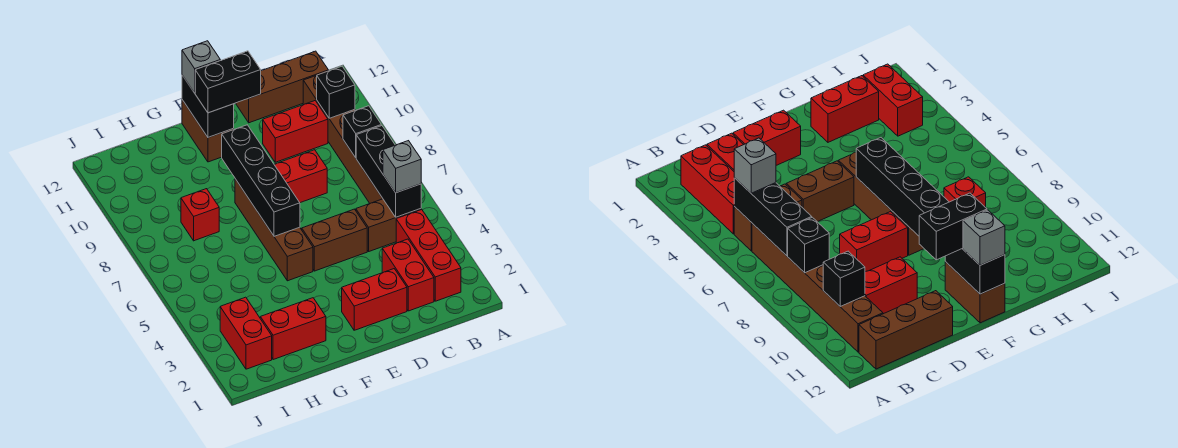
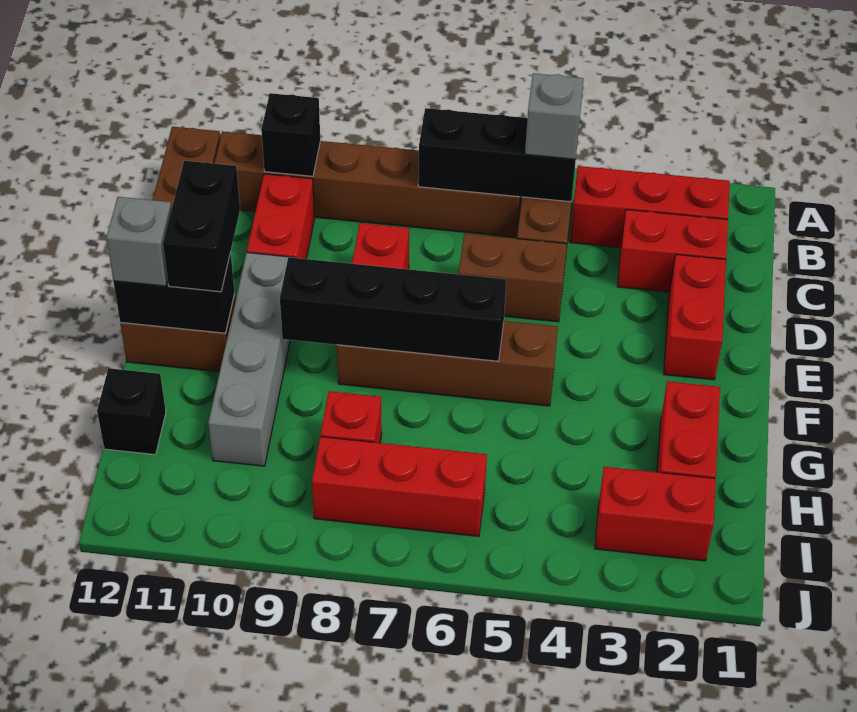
black brick B8 level 2 -> black brick H12 level 1
brown brick D5:E5 level 1 -> brown brick D5:D6 level 1
none -> grey brick E10:H10 level 1
none -> red brick I6:I8 level 1

